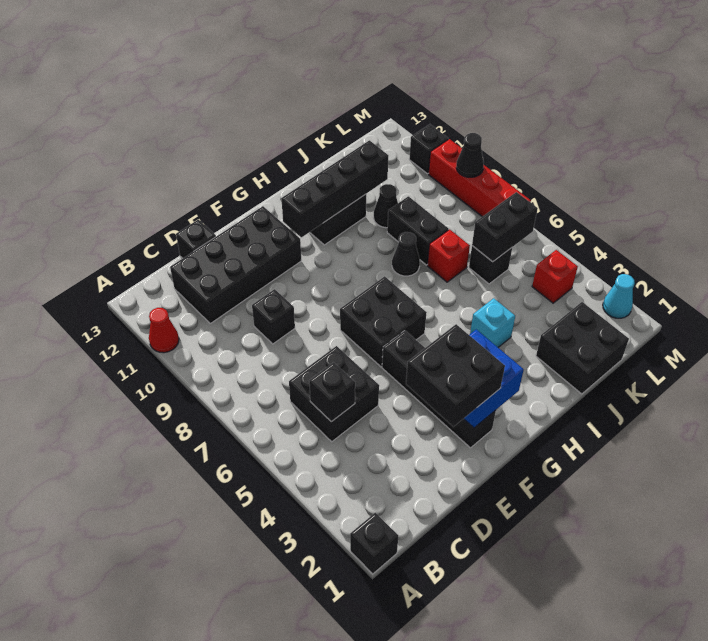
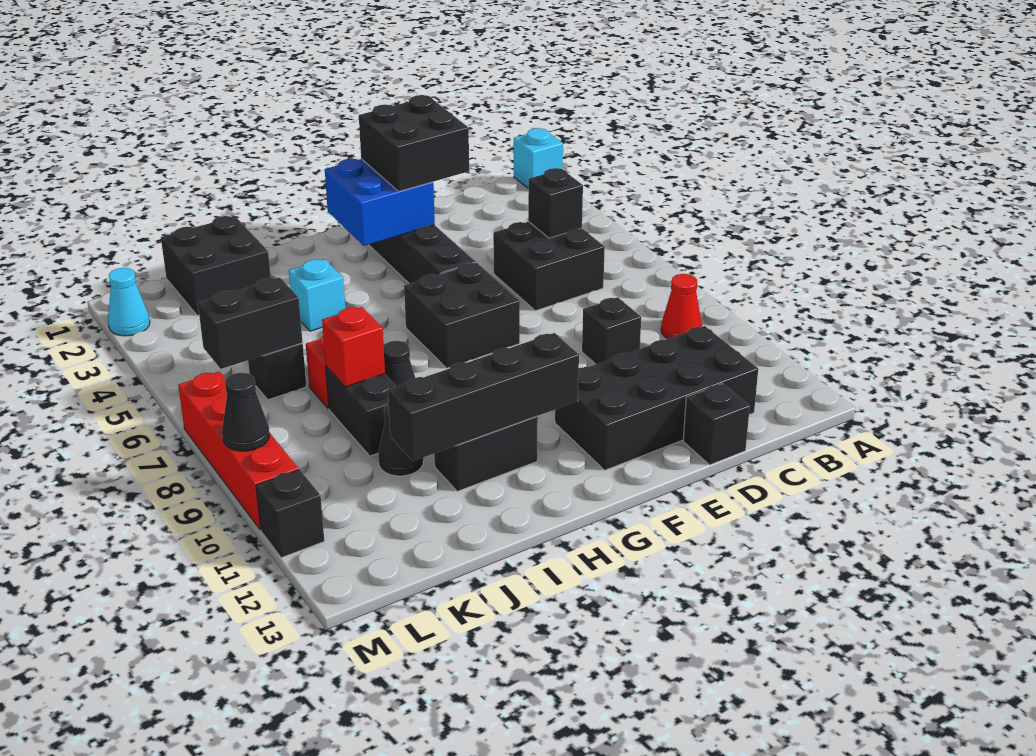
black brick A1 level 1 -> cyan brick A1 level 1
red cone A11 level 1 -> red cone B9 level 1
red brick L4 level 1 -> red brick J8 level 2

